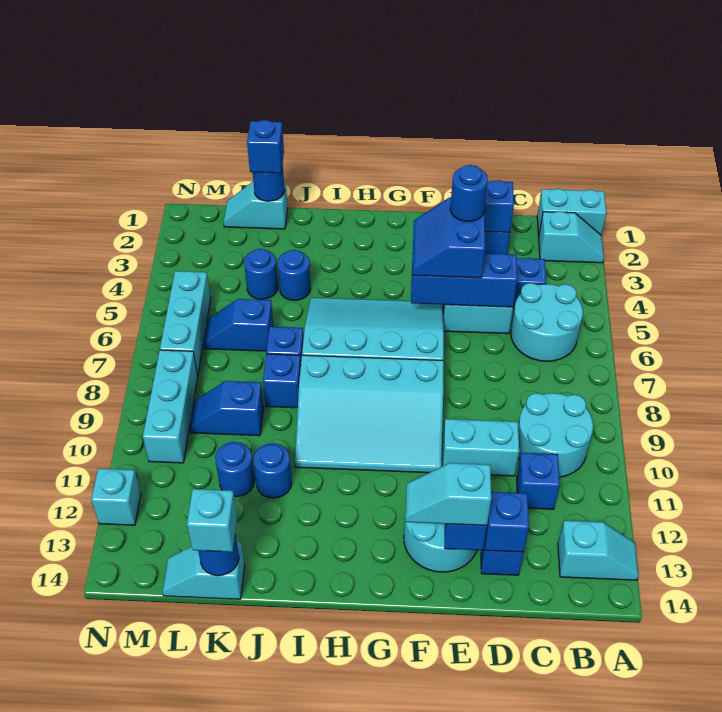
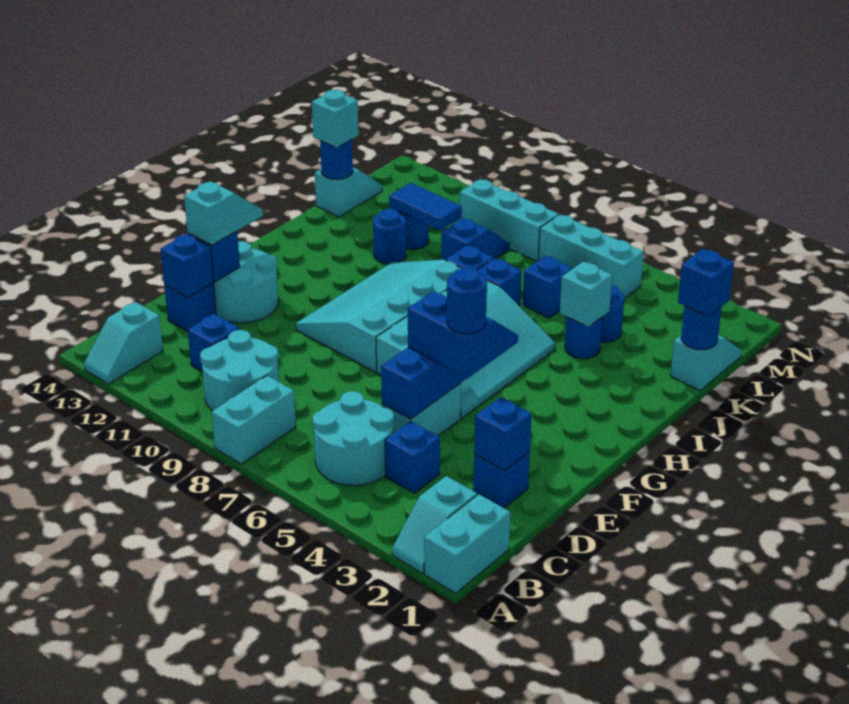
cyan brick D10:E10 level 1 -> cyan brick A8:B8 level 1
none -> blue tile K10:K11 level 2
cyan brick N12 level 1 -> cyan brick J4 level 2

